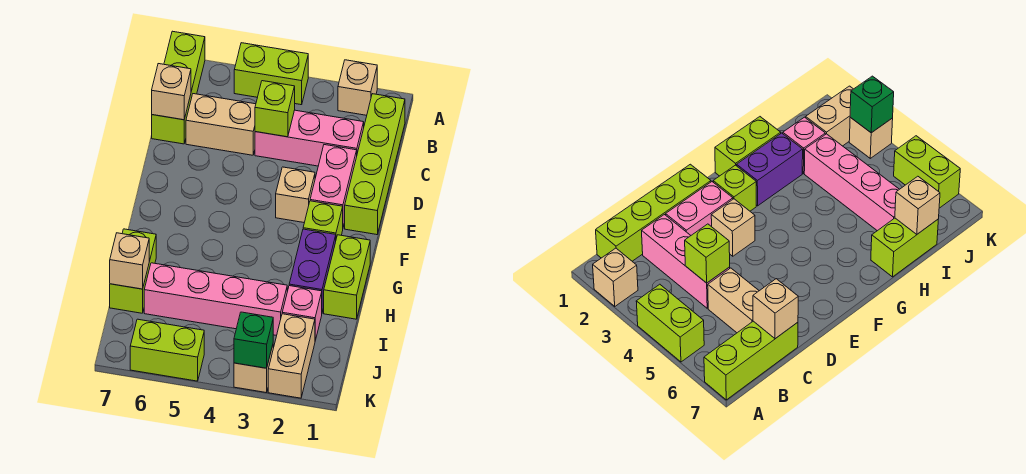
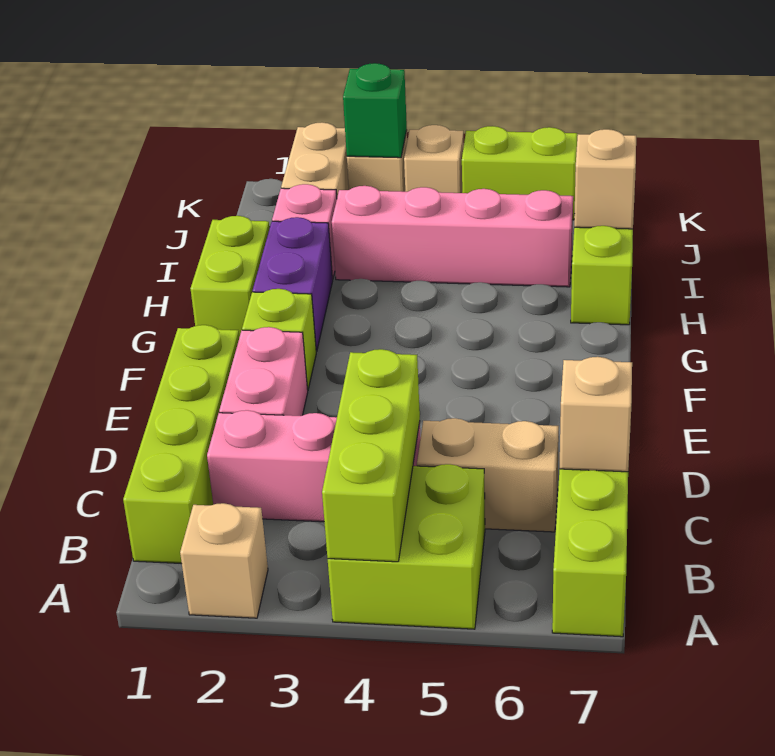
lime brick A4:A5 level 1 -> lime brick A4:B5 level 1
lime brick C4 level 2 -> lime brick A4:C4 level 2
tan brick E3 level 1 -> tan brick K4 level 1

